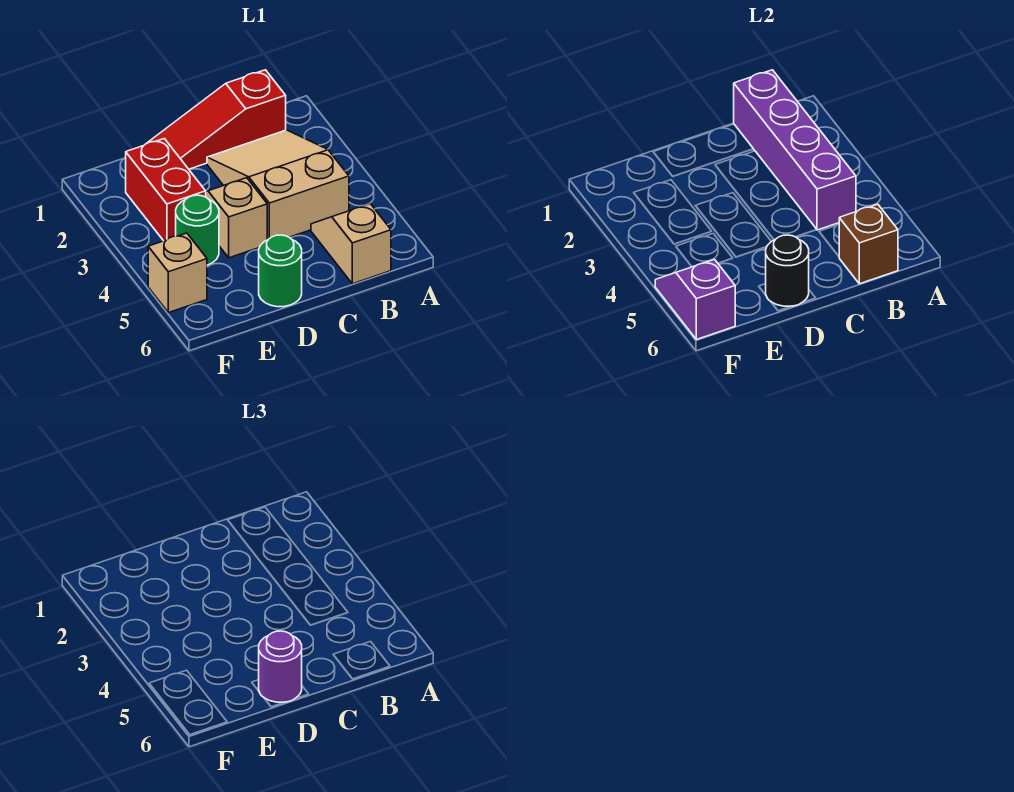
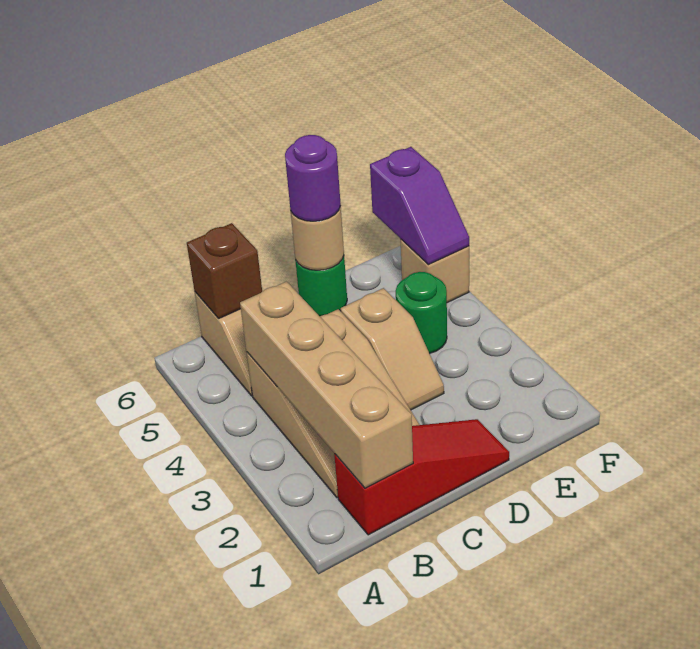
purple brick B1:B4 level 2 -> tan brick B1:B4 level 2
black round brick D6 level 2 -> tan round brick D6 level 2
red brick E2:E3 level 1 -> none

